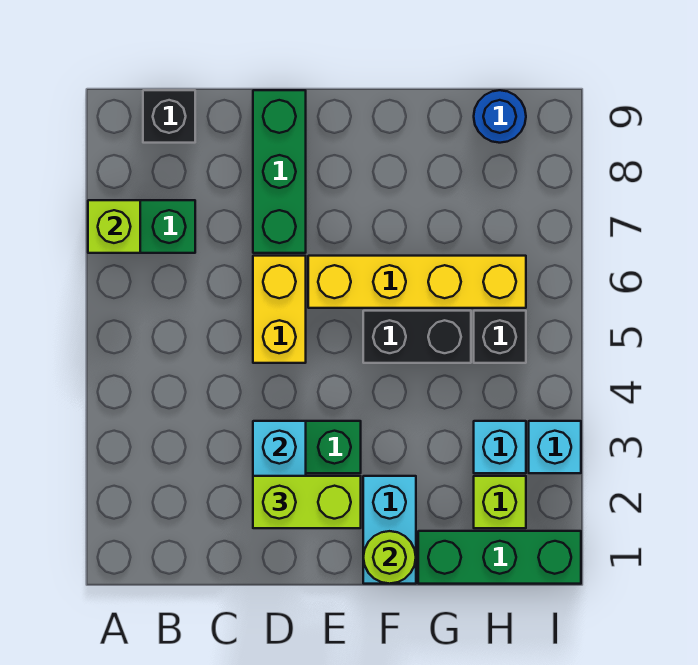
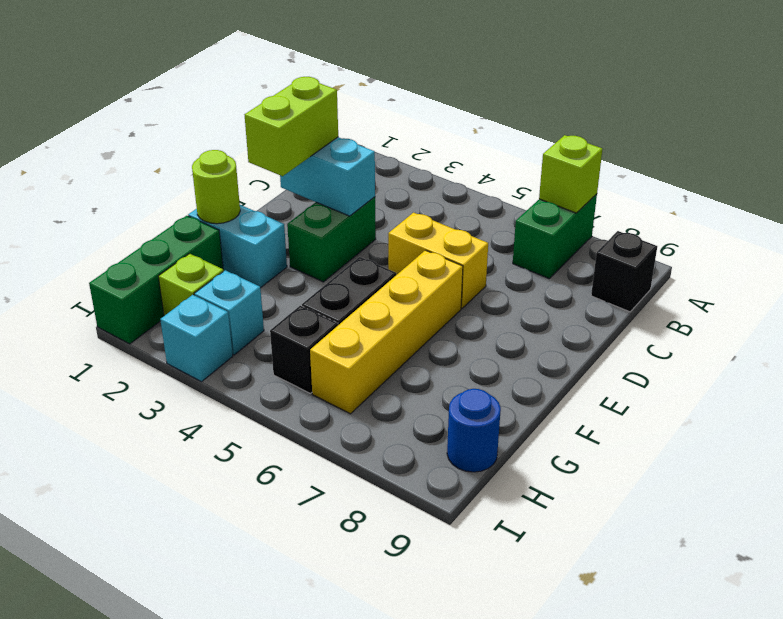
green brick D7:D9 level 1 -> none

